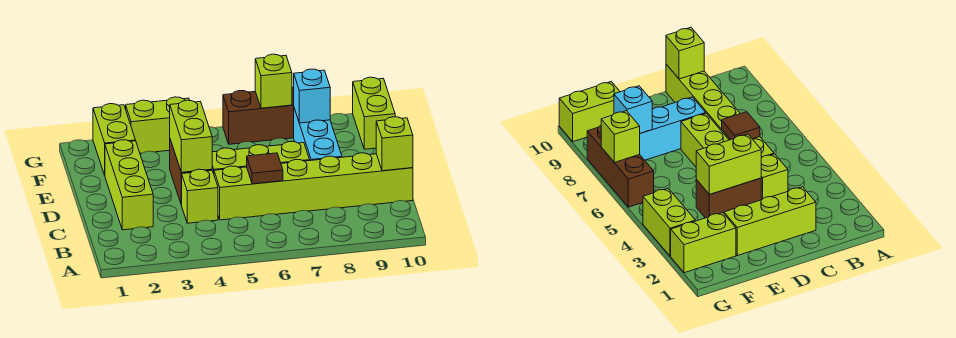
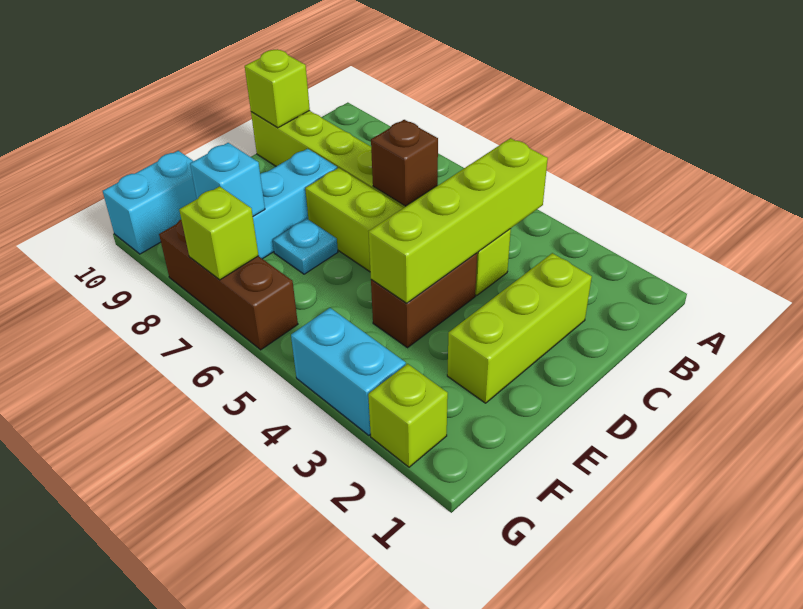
brown tile C6 level 2 -> brown brick C6 level 2
lime brick D4:E4 level 2 -> lime brick B4:E4 level 2
none -> cyan plate E7 level 1
lime brick F2:G2 level 1 -> lime brick G2 level 1
lime brick F10:G10 level 1 -> cyan brick F10:G10 level 1
lime brick G3:G4 level 1 -> cyan brick G3:G4 level 1

